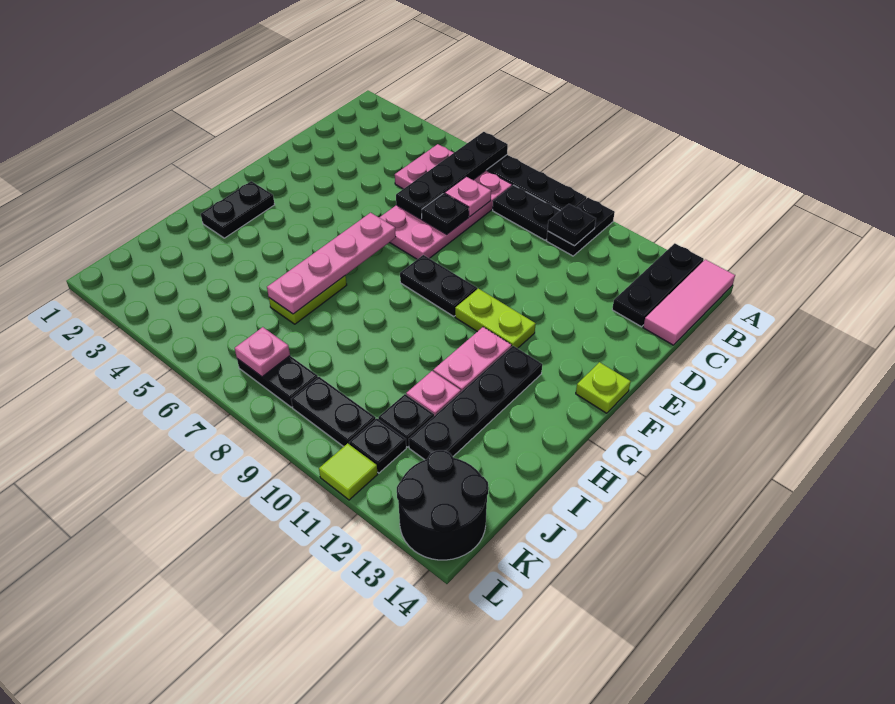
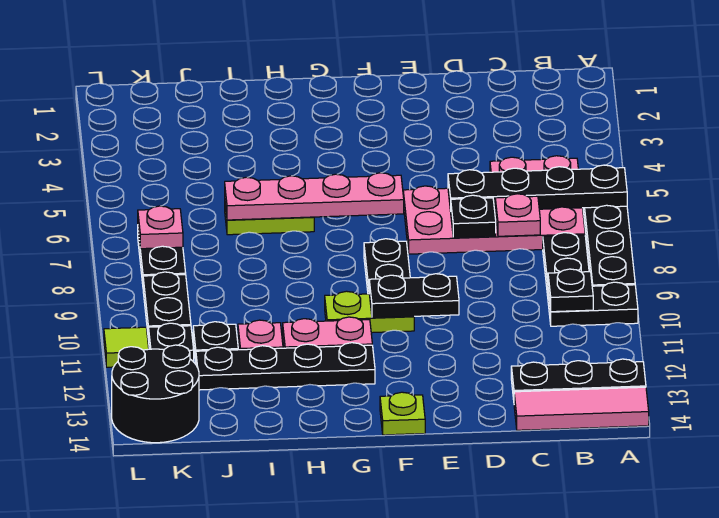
lime plate F10:F11 level 1 -> lime plate F10:G10 level 1
black plate G2:H2 level 1 -> black plate E10:F10 level 2

